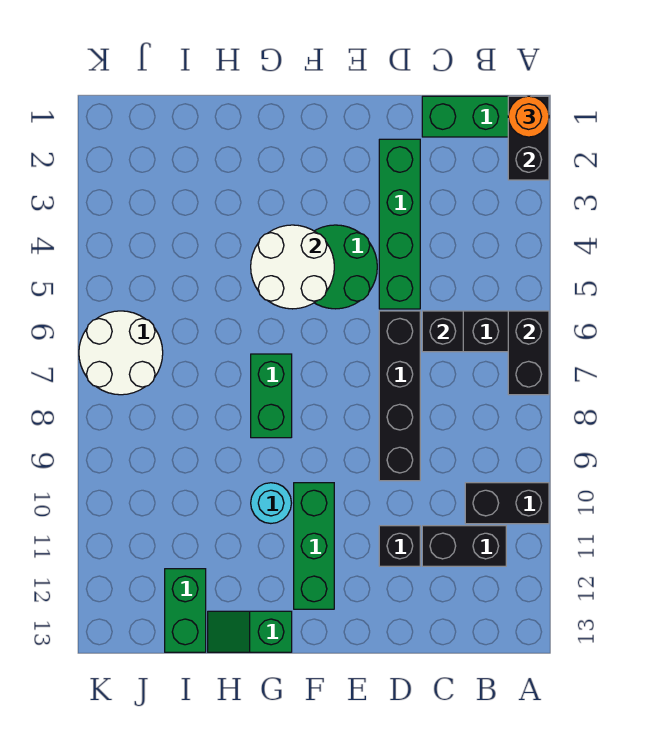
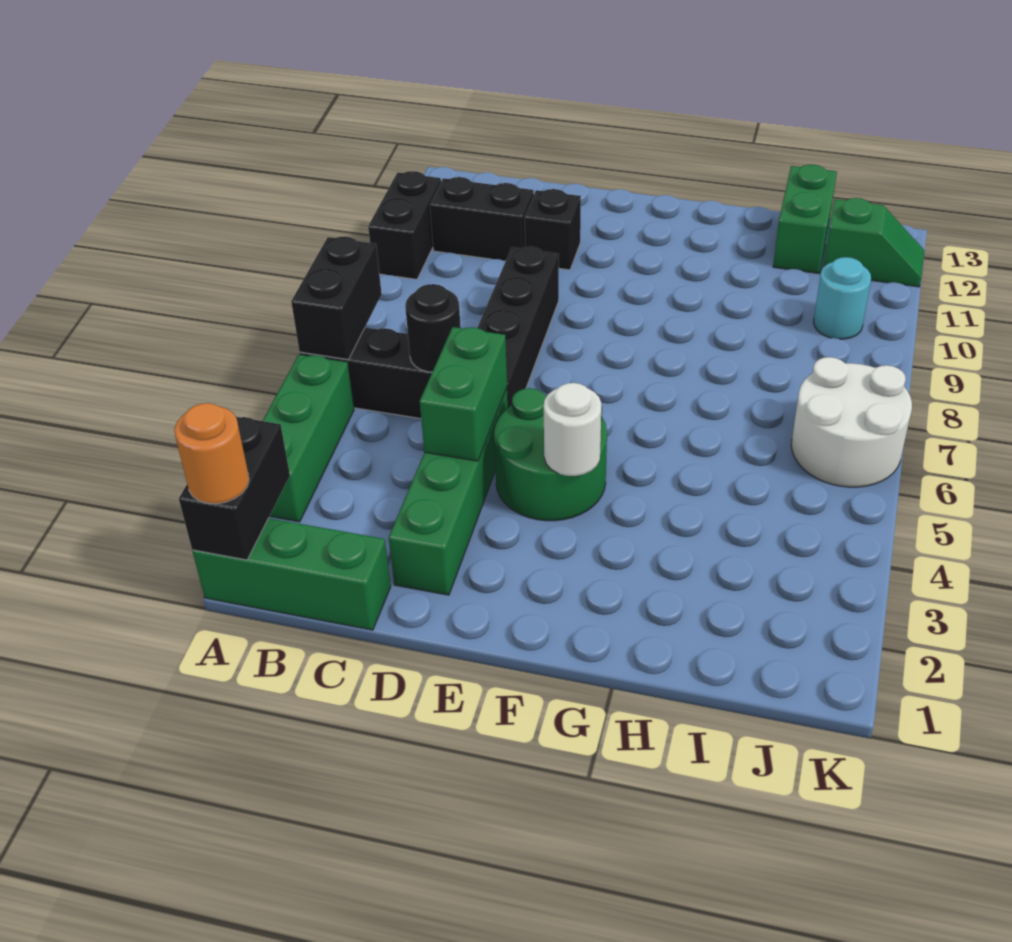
black brick A10:B10 level 1 -> black brick A10:A11 level 1
black brick C6 level 2 -> black round brick C6 level 2
white round brick F4:G5 level 2 -> white round brick F4 level 2
green brick F10:F12 level 1 -> green brick A3:A5 level 1
green brick G7:G8 level 1 -> green brick D4:D5 level 2
cyan round brick G10 level 1 -> cyan round brick J10 level 1
green slope G13:H13 level 1 top G -> green slope J12:K12 level 1 top J

